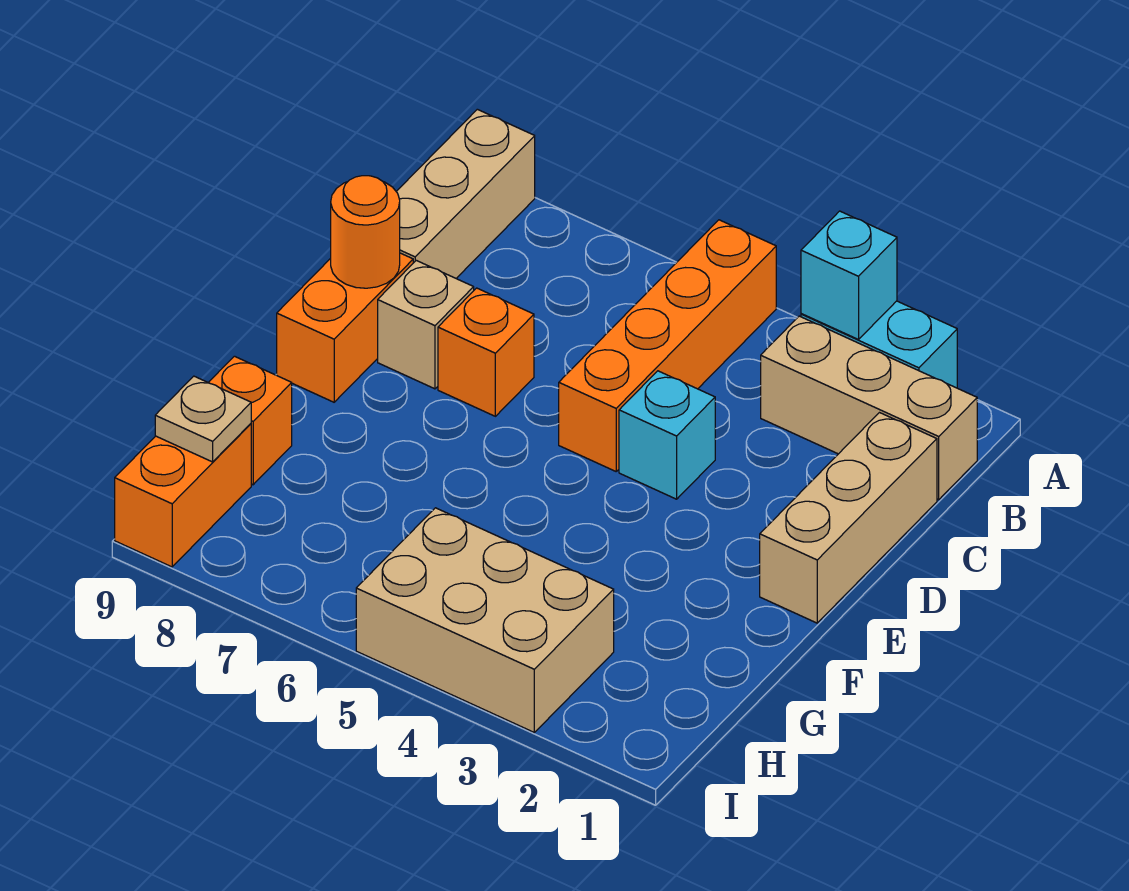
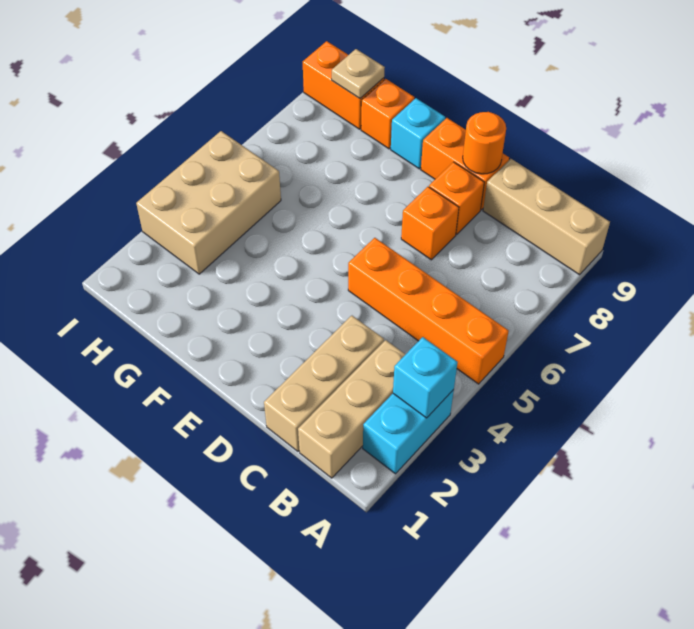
tan brick C1:E1 level 1 -> tan brick C1:C3 level 1
cyan brick D4 level 1 -> cyan brick F9 level 1
tan brick D8 level 1 -> orange brick D8 level 1

